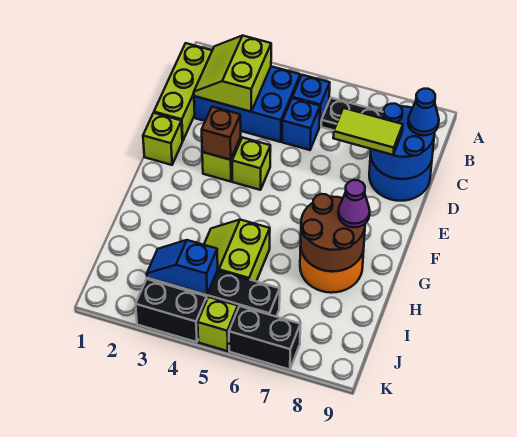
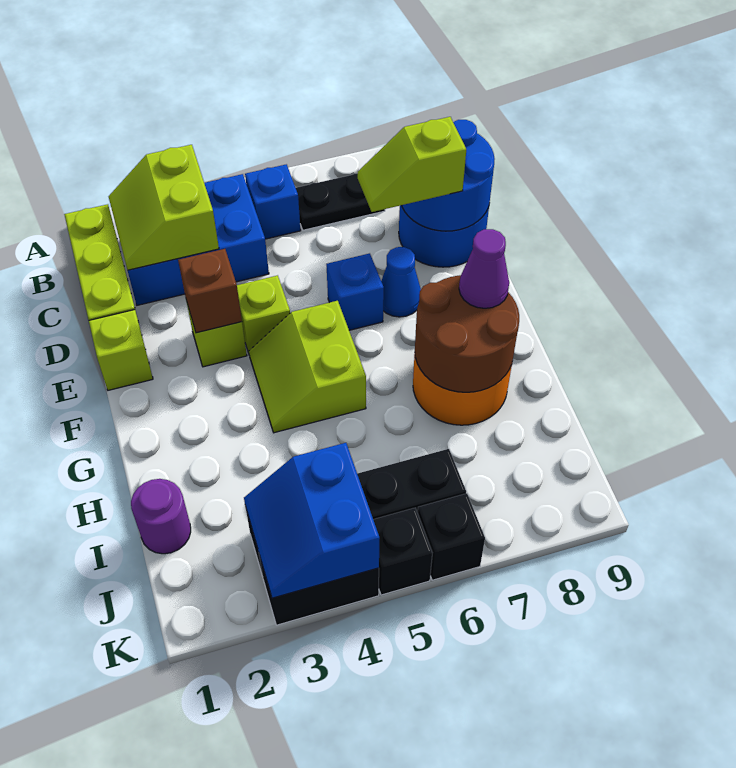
blue brick C5 level 1 -> blue brick E6 level 1
blue cone C9 level 3 -> blue cone E7 level 1
lime tile D7:D8 level 3 -> lime slope D7:D8 level 3 top 8
lime slope H4:I5 level 1 top 5 -> lime slope F4:G5 level 1 top 5
none -> purple round brick I1 level 1
blue slope J3:J4 level 2 top 4 -> blue slope J3:K4 level 2 top 4
lime brick K5 level 1 -> black brick K5 level 1
black brick K6:K7 level 1 -> black brick K6 level 1

